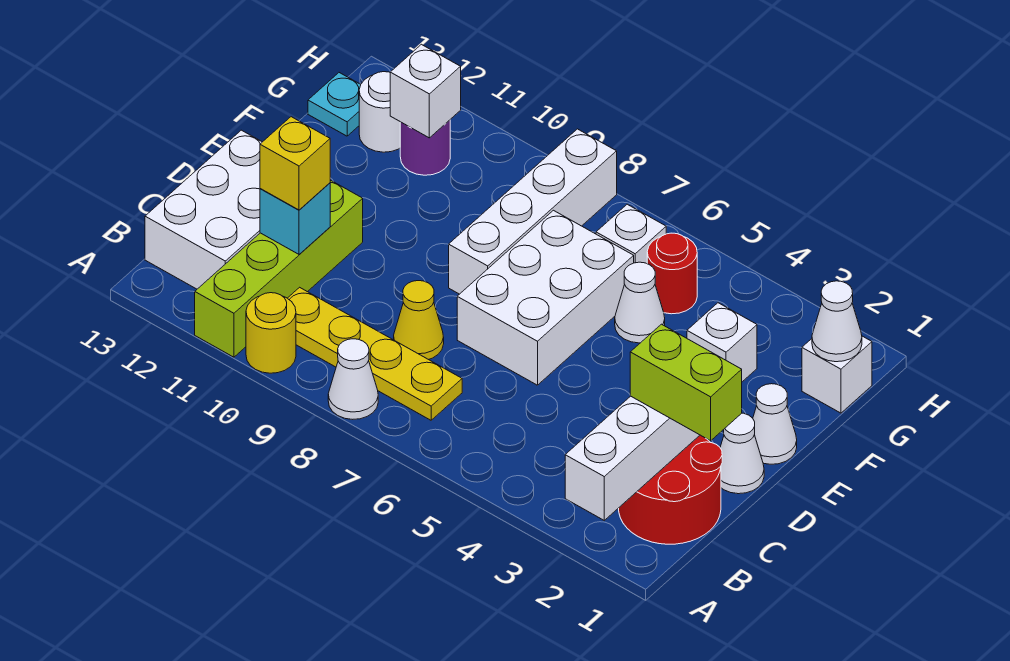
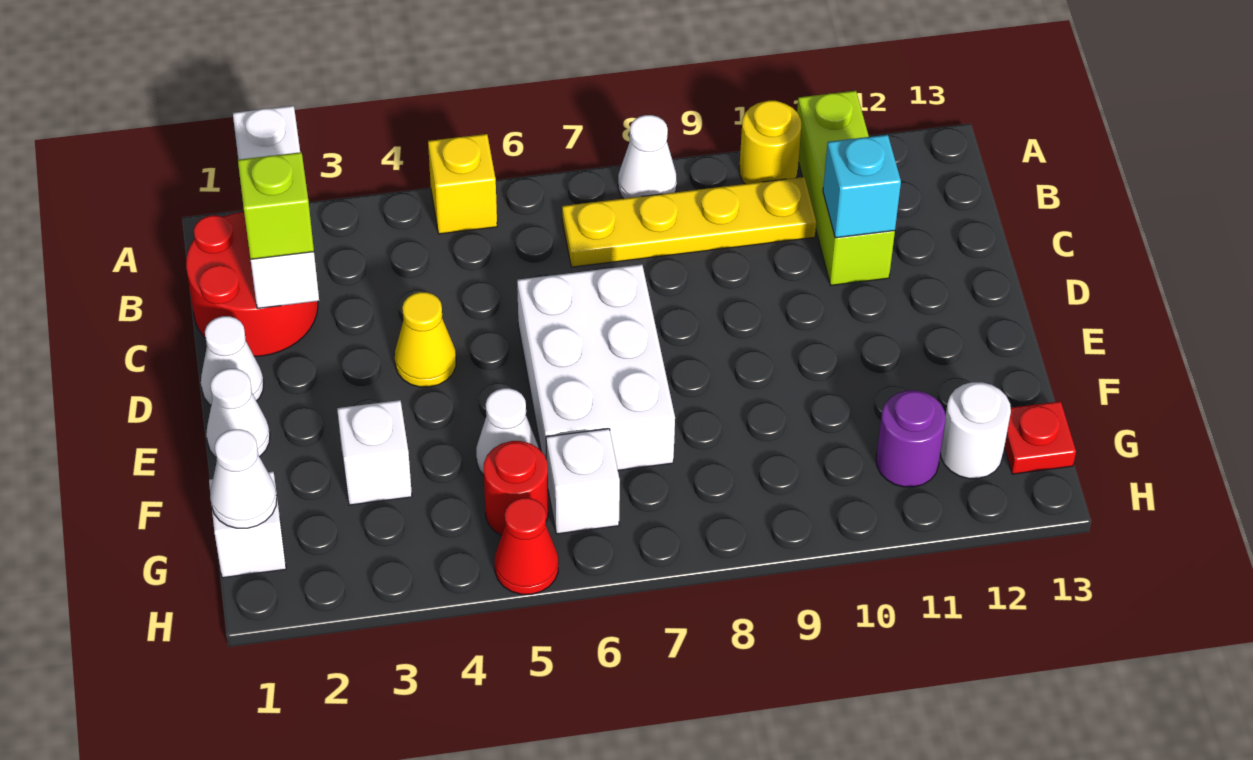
lime brick A11:D11 level 1 -> lime brick A11:C11 level 1
white brick B12:D13 level 1 -> none
lime brick C1:C2 level 3 -> lime brick C2 level 3
yellow cone C8 level 1 -> yellow cone D4 level 1
yellow brick C11 level 3 -> yellow brick A5 level 1
white brick E8:H8 level 1 -> none
white brick G11 level 2 -> none
cyan plate G13 level 1 -> red plate G13 level 1
none -> red cone H5 level 1

